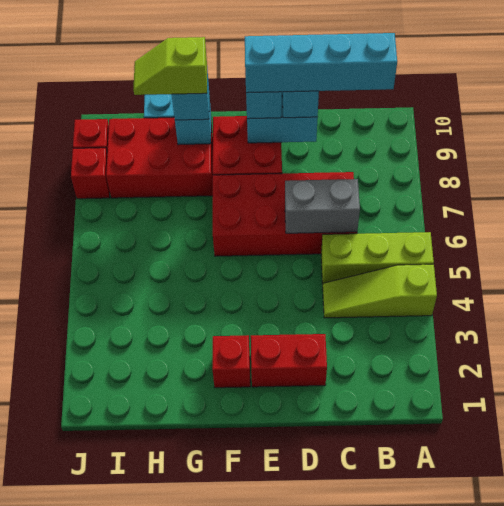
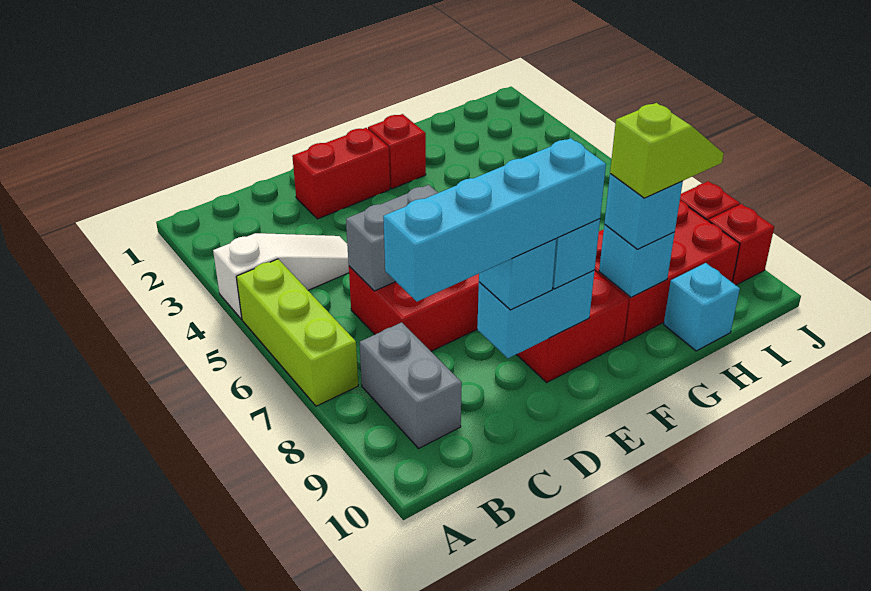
lime slope A4:C4 level 1 top A -> white slope A4:C4 level 1 top A
lime brick A5:C5 level 1 -> lime brick A5:A7 level 1
none -> grey brick B8:B9 level 1

